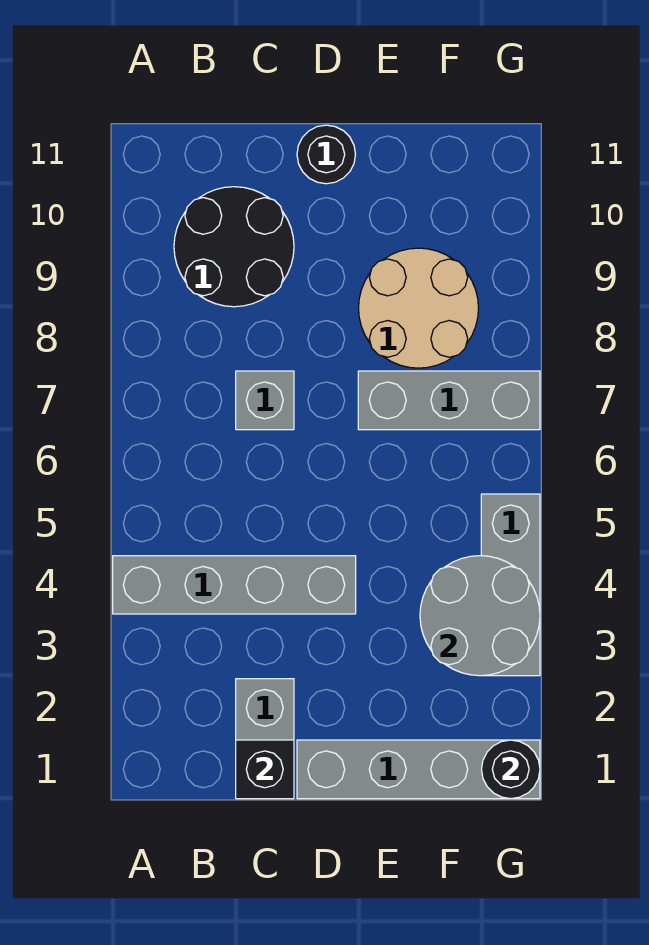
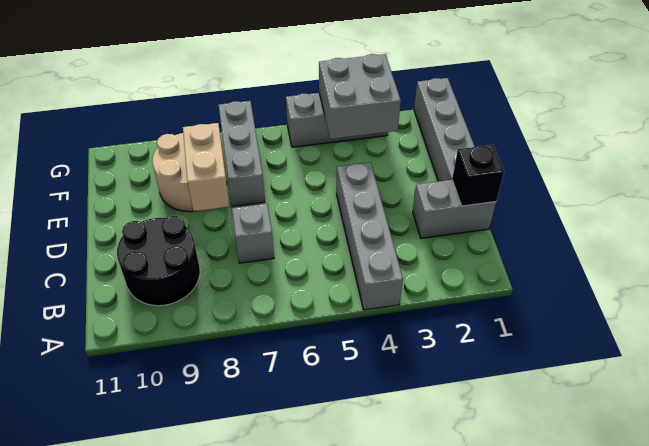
none -> tan brick D8:E8 level 2
black round brick D11 level 1 -> none
grey round brick F3:G4 level 2 -> grey brick F3:G4 level 2
black round brick G1 level 2 -> none

